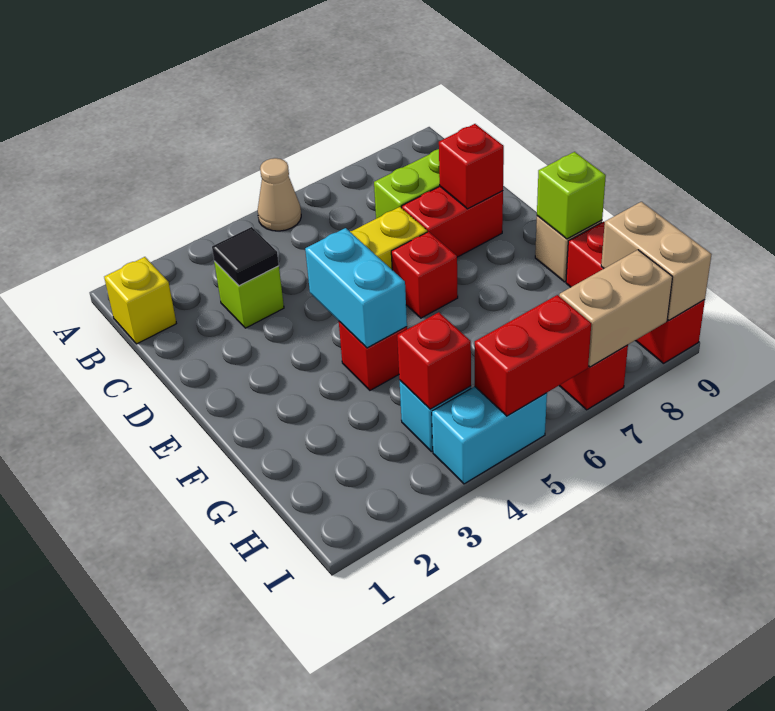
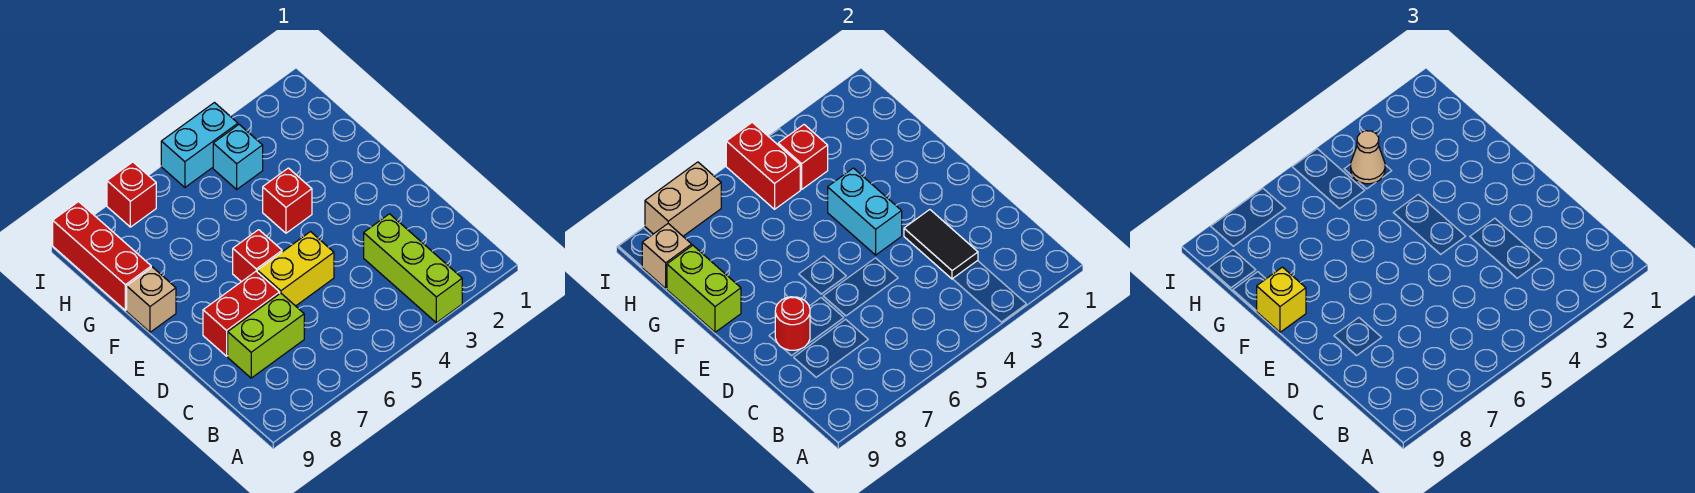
tan cone A5 level 1 -> tan cone H4 level 3
yellow brick B1 level 1 -> yellow brick F9 level 3
lime brick C3 level 1 -> lime brick A3:C3 level 1
black tile C3 level 2 -> black tile C3:D3 level 2
red brick D8 level 2 -> red round brick D8 level 2
lime brick F9 level 2 -> lime brick F9:G9 level 2
tan brick H9:I9 level 2 -> tan brick H9 level 2
red brick I5:I6 level 2 -> red brick H5:I5 level 2

